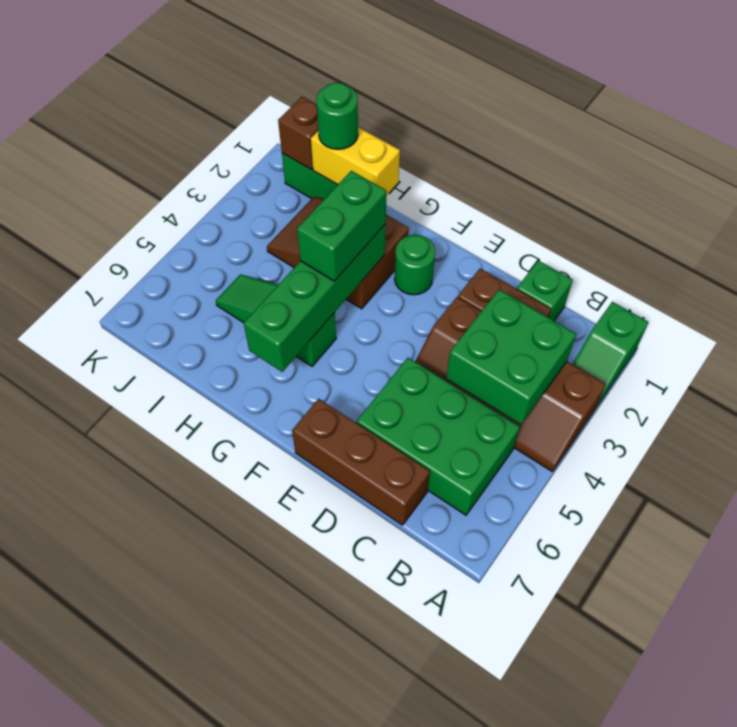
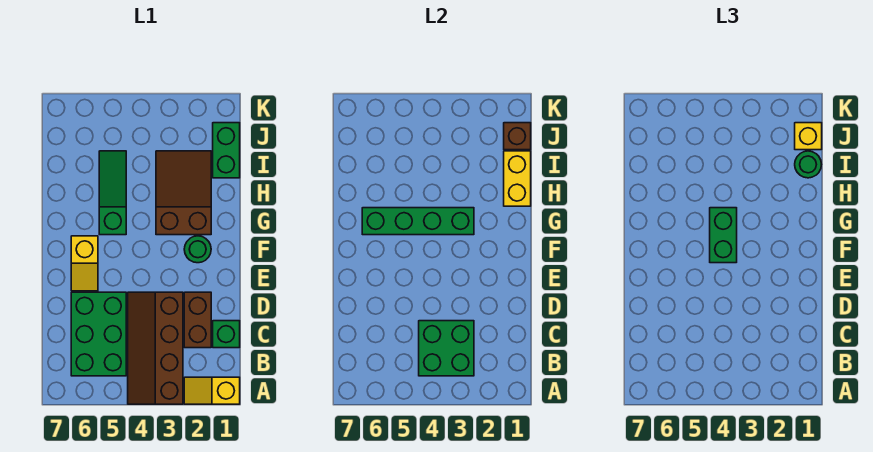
green slope A1:A2 level 1 top 1 -> yellow slope A1:A2 level 1 top 1
brown brick C7:E7 level 1 -> none
none -> yellow slope E6:F6 level 1 top F
green brick G3:G4 level 3 -> green brick F4:G4 level 3
none -> yellow brick J1 level 3

